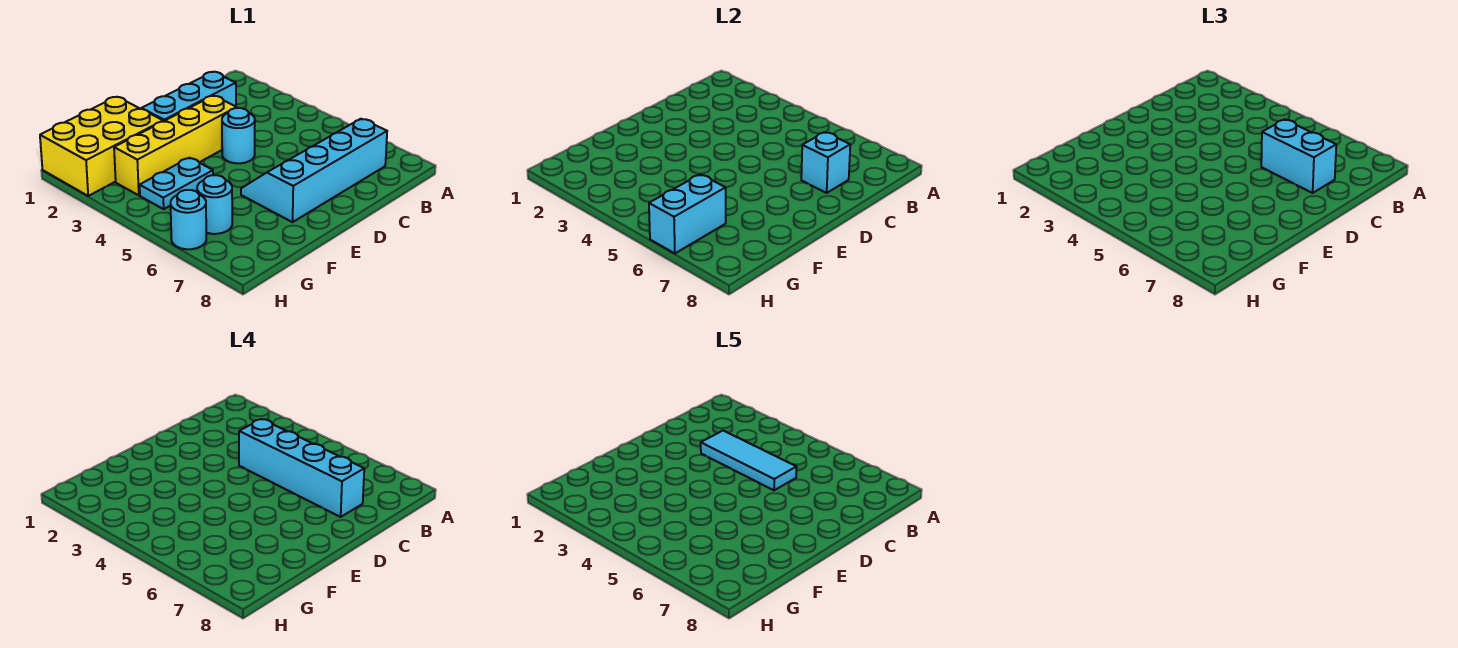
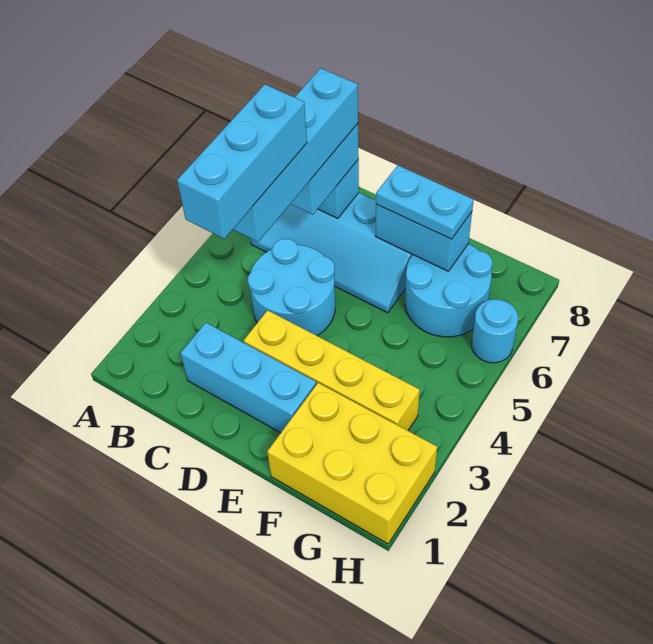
cyan tile C3:C5 level 5 -> cyan brick C3:C5 level 5
cyan round brick D4 level 1 -> cyan round brick C4:D5 level 1
cyan plate F4:G4 level 1 -> cyan plate E7:F7 level 3
cyan round brick G6 level 1 -> cyan round brick F6:G7 level 1
cyan brick G6:H6 level 2 -> cyan brick E7:F7 level 2

